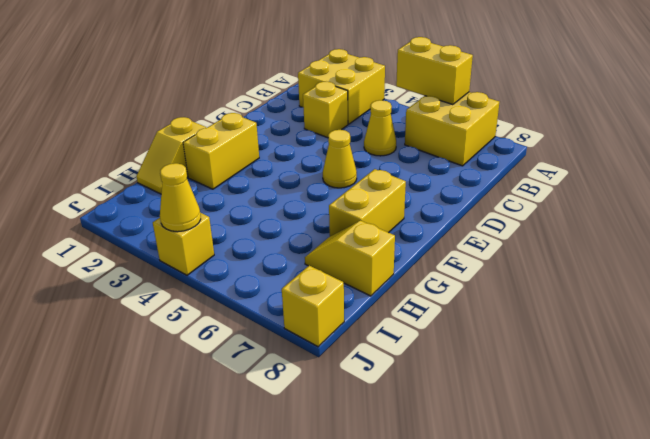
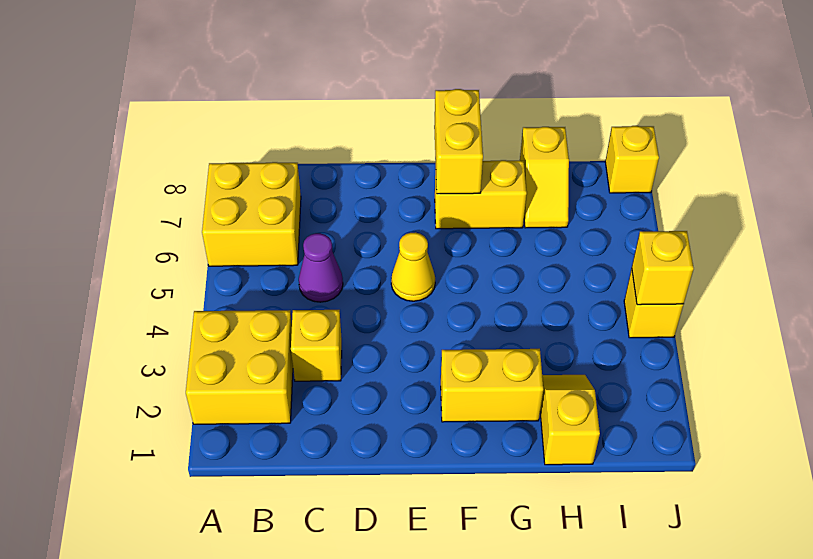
yellow brick A5:A6 level 2 -> yellow brick F7:F8 level 2
yellow cone C5 level 1 -> purple cone C5 level 1
yellow slope G1:H1 level 1 top G -> yellow slope H1:H2 level 1 top 1
yellow cone J4 level 2 -> yellow brick J4 level 2

